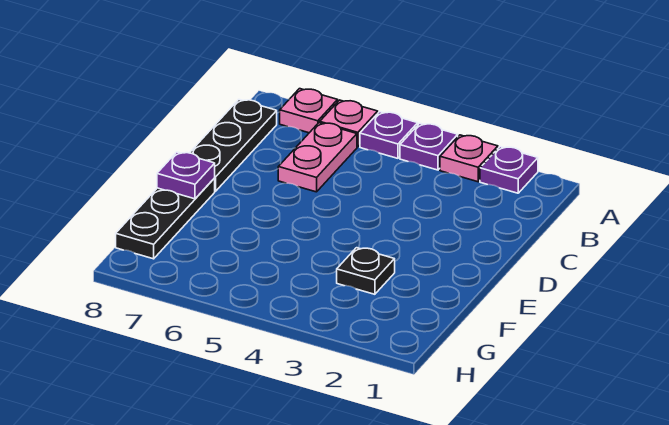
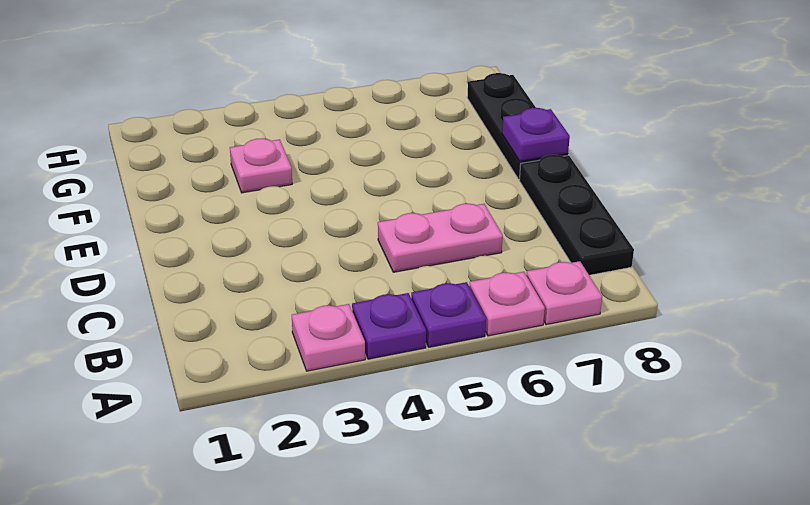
purple plate A2 level 1 -> none
pink plate B6:C6 level 1 -> pink plate C5:C6 level 1
black plate F3 level 1 -> pink plate F3 level 1

